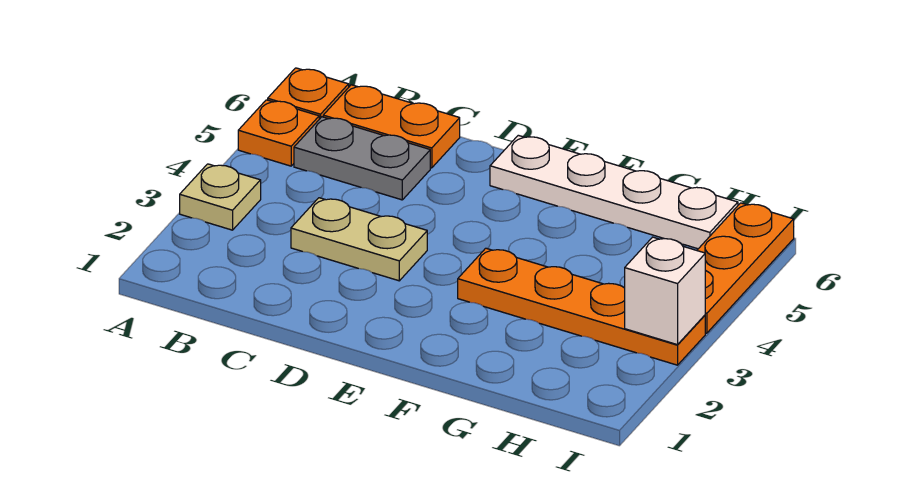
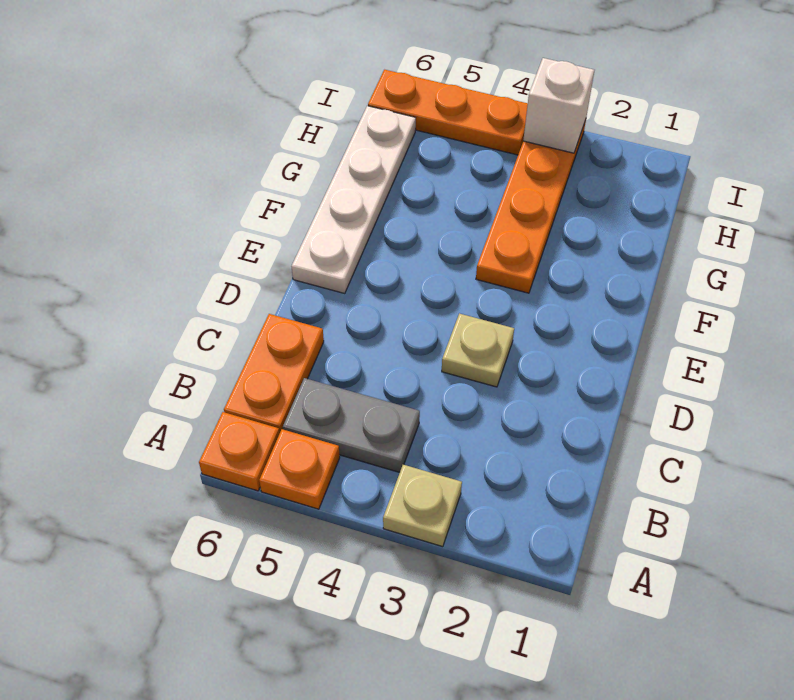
grey plate B5:C5 level 1 -> grey plate B4:B5 level 1
tan plate C3:D3 level 1 -> tan plate D3 level 1

